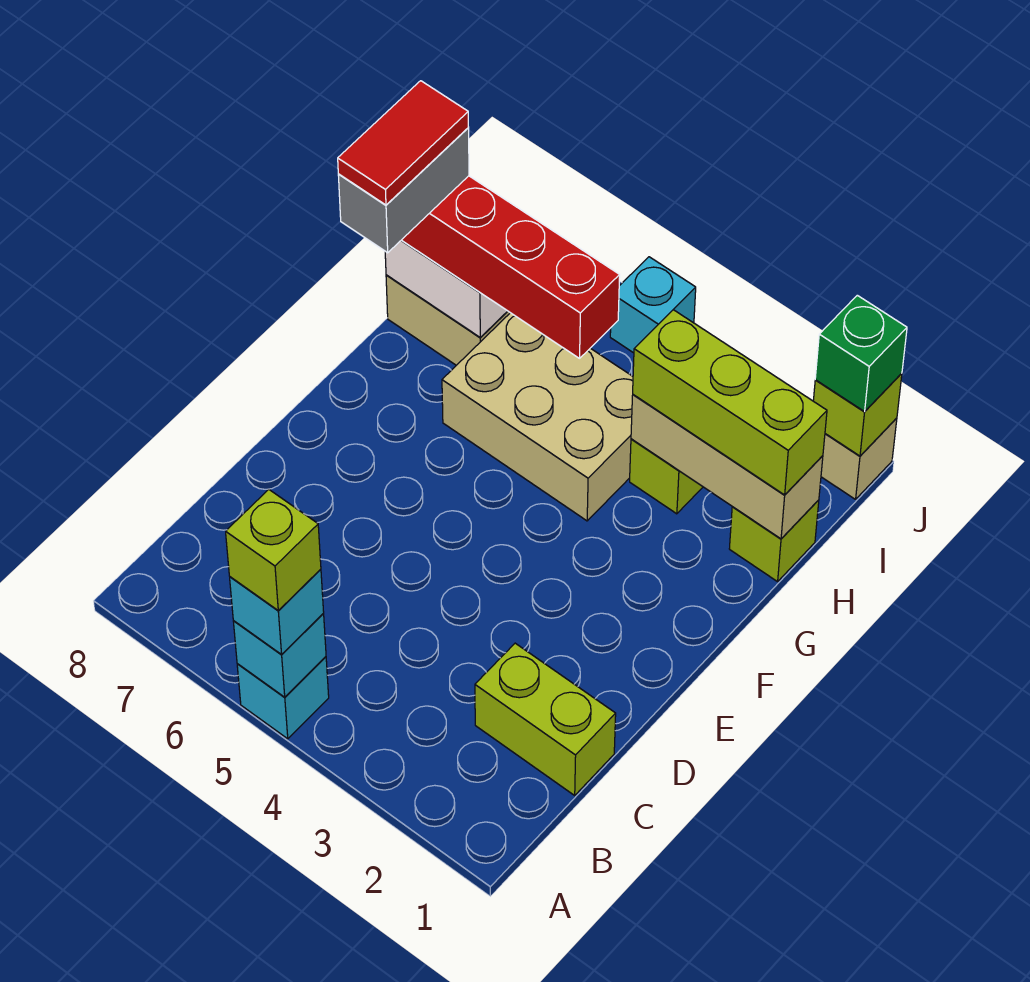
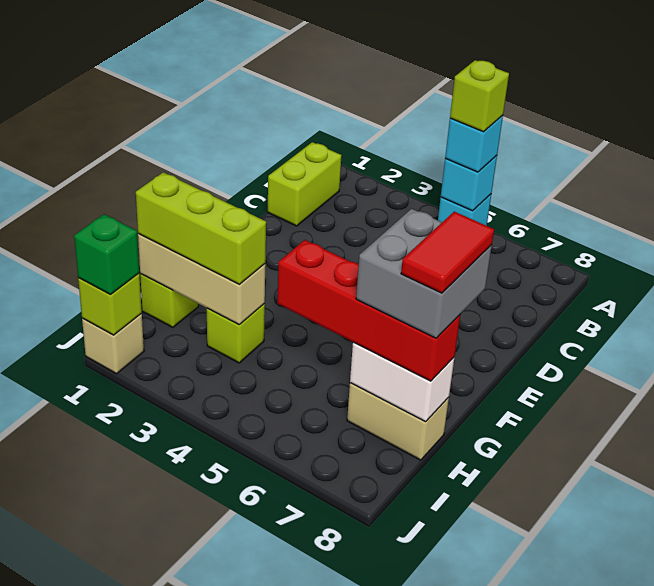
lime brick C1:C2 level 1 -> lime brick B1:C1 level 1
tan brick G4:H6 level 1 -> none
grey brick G8:H8 level 4 -> grey brick G7:H8 level 4
cyan brick J5 level 1 -> none

